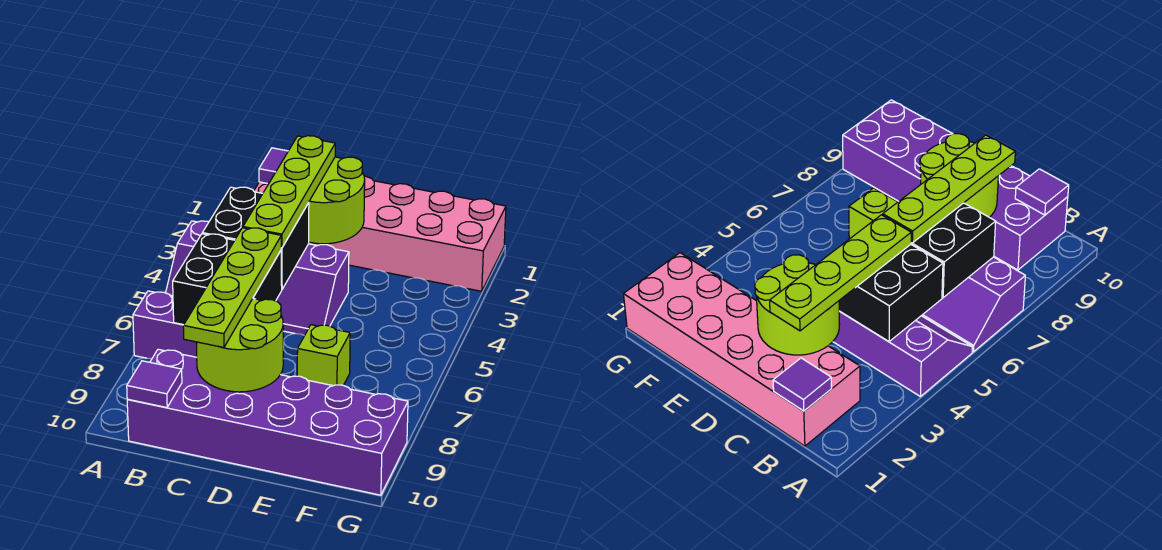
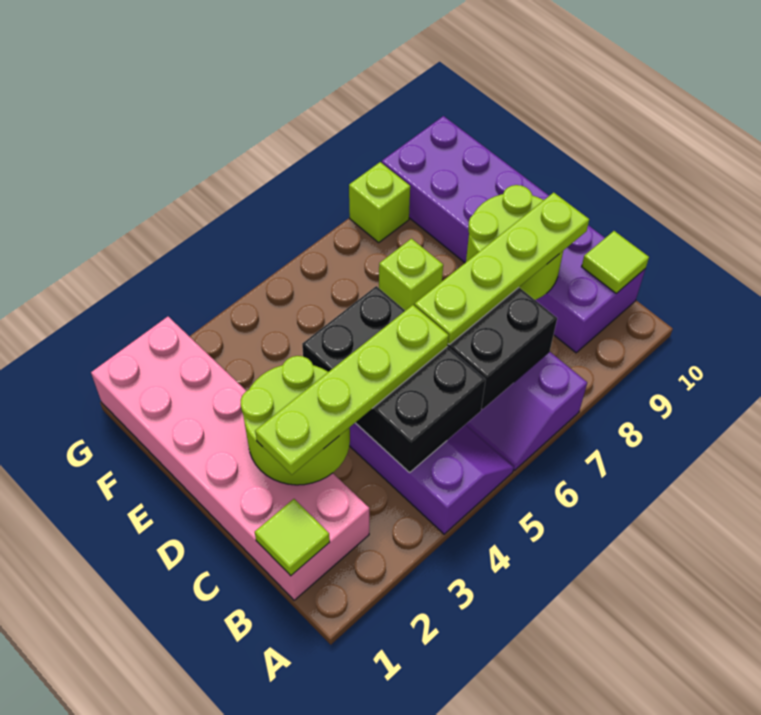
purple tile B1 level 2 -> lime tile B1 level 2
black brick B4:C5 level 2 -> black brick B4:D5 level 2
purple tile B10 level 2 -> lime tile B10 level 2
none -> lime brick G8 level 1

